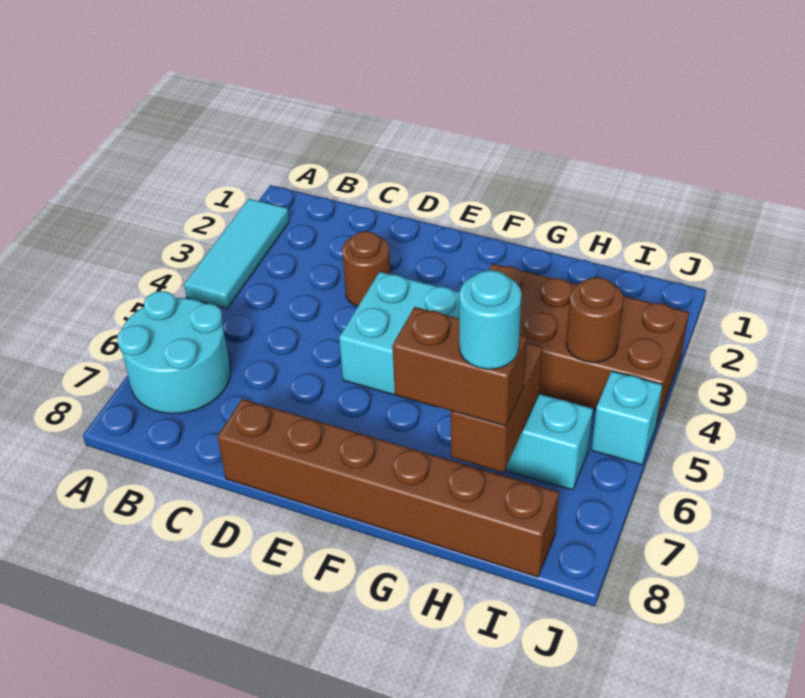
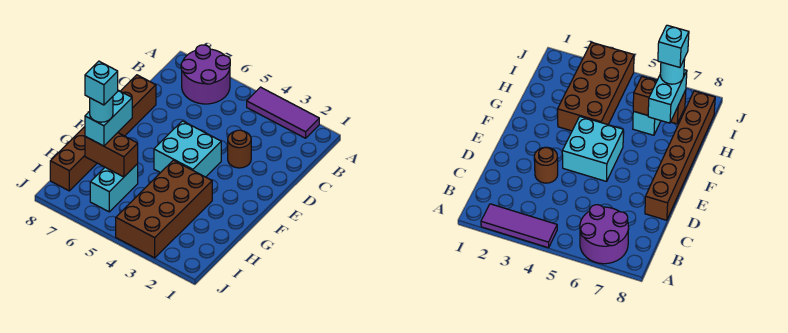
cyan tile A2:A4 level 1 -> purple tile A2:A4 level 1
cyan round brick A6:B7 level 1 -> purple round brick A6:B7 level 1
brown brick G7:H7 level 3 -> cyan brick G7:H7 level 3
brown round brick I4 level 2 -> none
cyan brick J5 level 1 -> cyan brick H7 level 5

